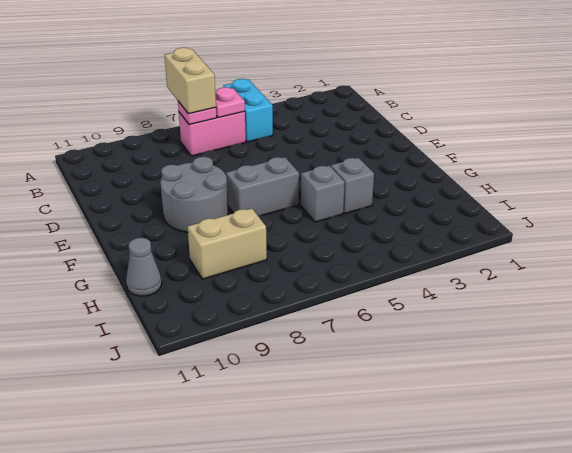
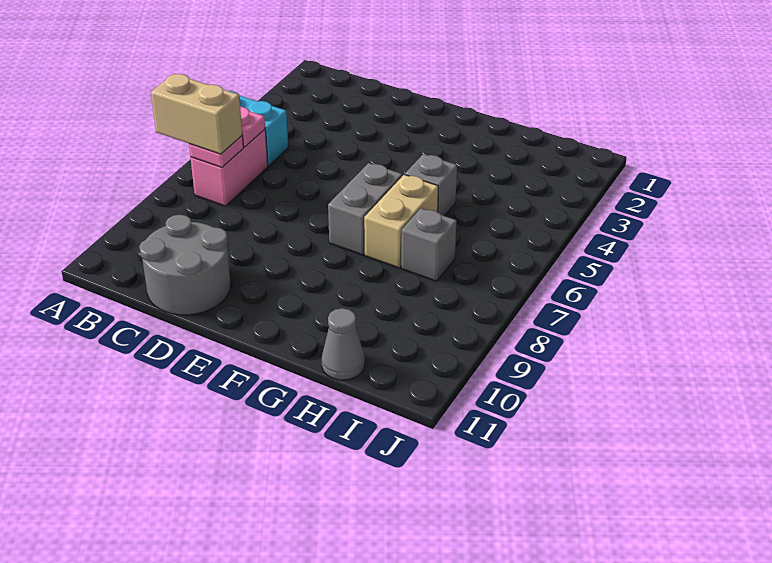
grey round brick E8:F9 level 1 -> grey round brick C10:D11 level 1
grey brick G4 level 1 -> grey brick H7 level 1
tan brick H8:H9 level 1 -> tan brick G6:G7 level 1

